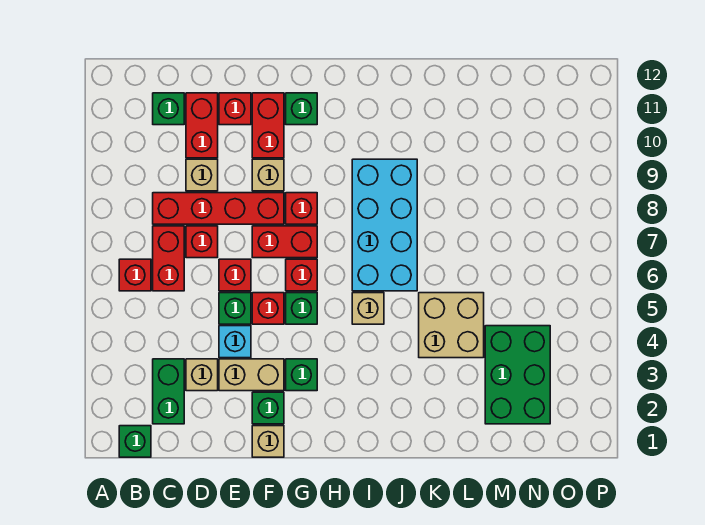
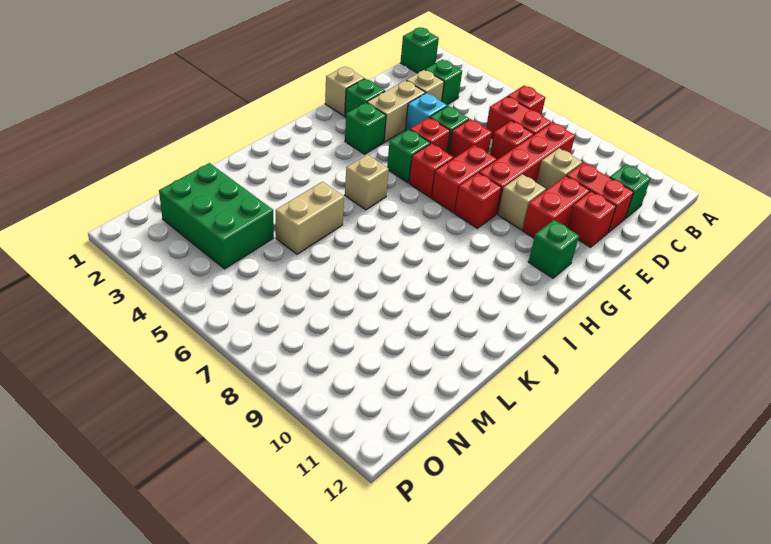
green brick C2:C3 level 1 -> green brick C3 level 1
red brick F10:F11 level 1 -> red brick E10:F10 level 1
cyan brick I6:J9 level 1 -> none
tan brick K4:L5 level 1 -> tan brick K5:L5 level 1

